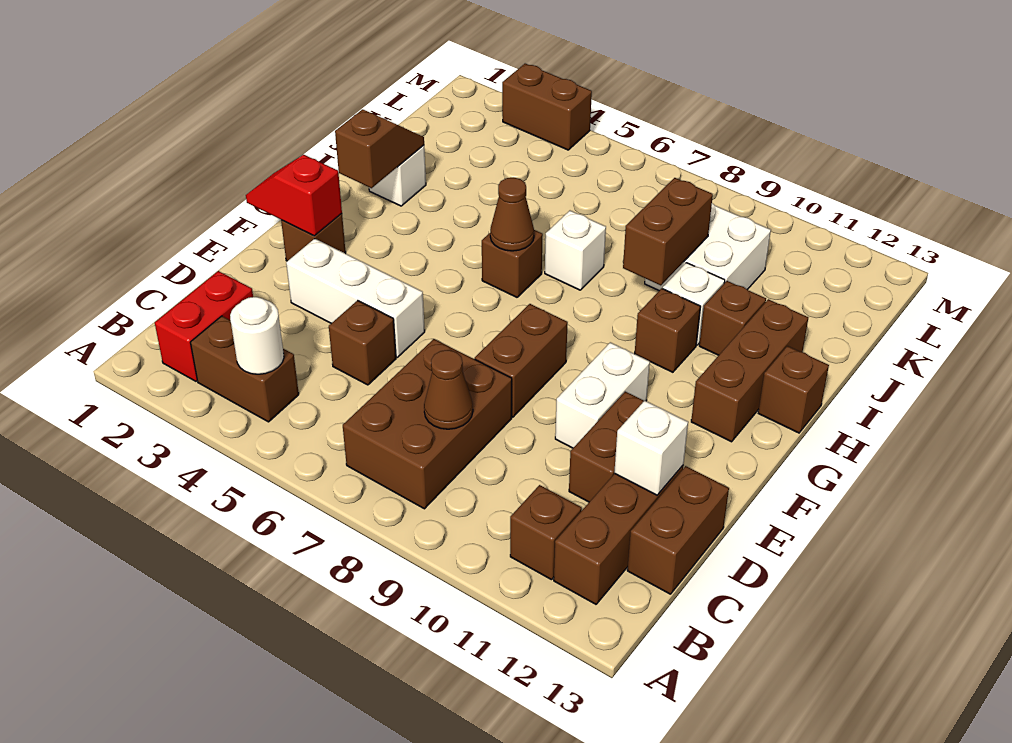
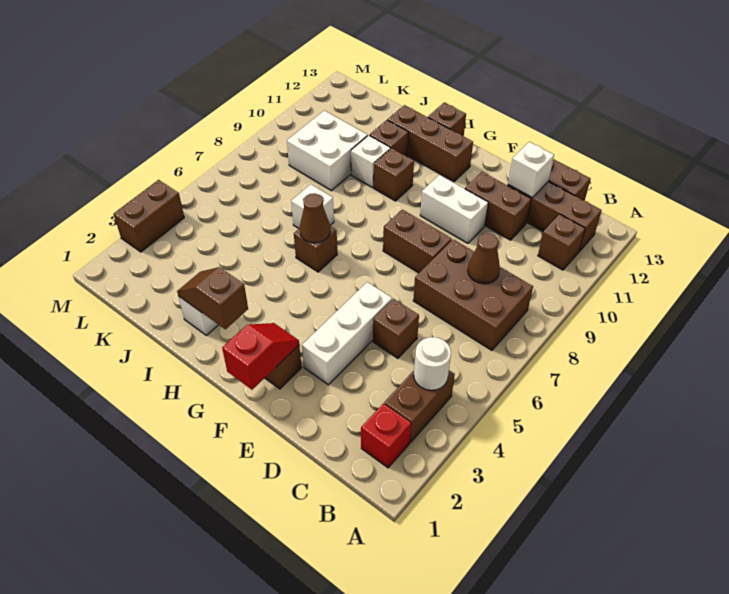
red brick B2:C2 level 1 -> red brick B2 level 1
red slope F1:F2 level 2 top 2 -> red slope F1:F2 level 2 top 1
brown brick I9:J9 level 2 -> none

